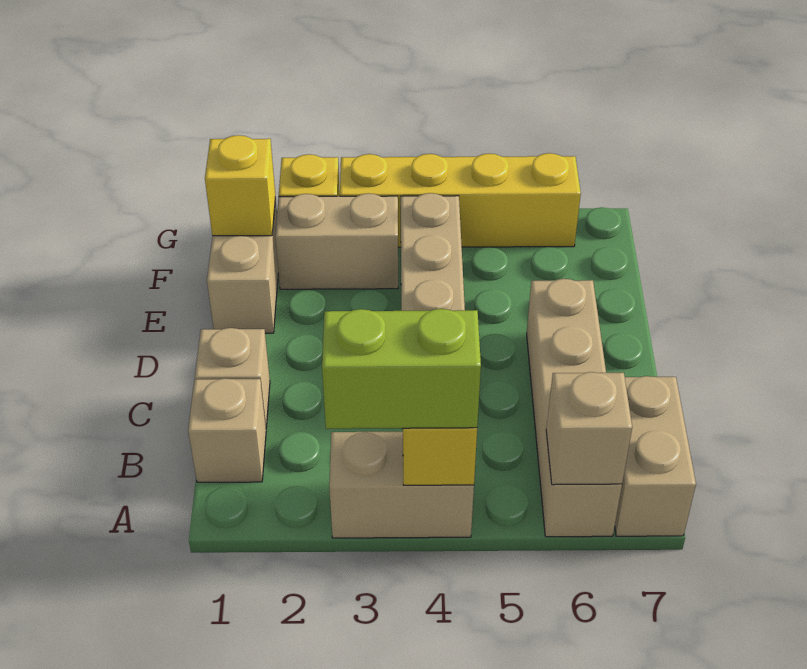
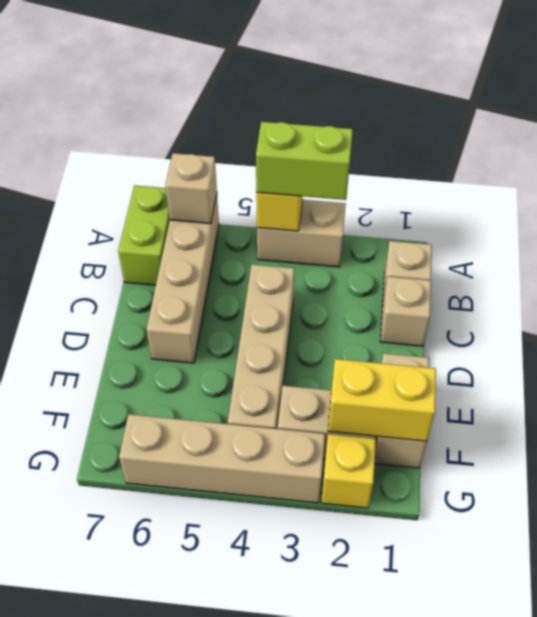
tan brick A7:B7 level 1 -> lime brick A7:B7 level 1
yellow brick F1 level 2 -> yellow brick F1:F2 level 2
yellow brick G3:G6 level 1 -> tan brick G3:G6 level 1

